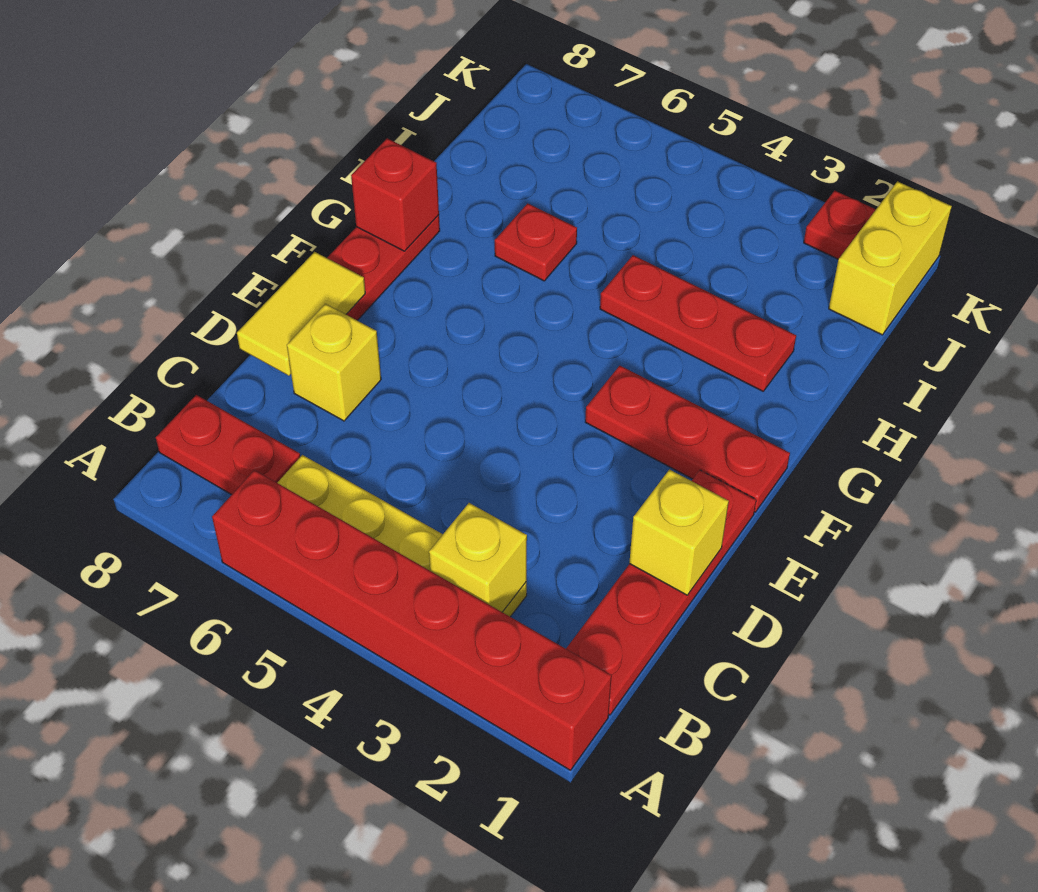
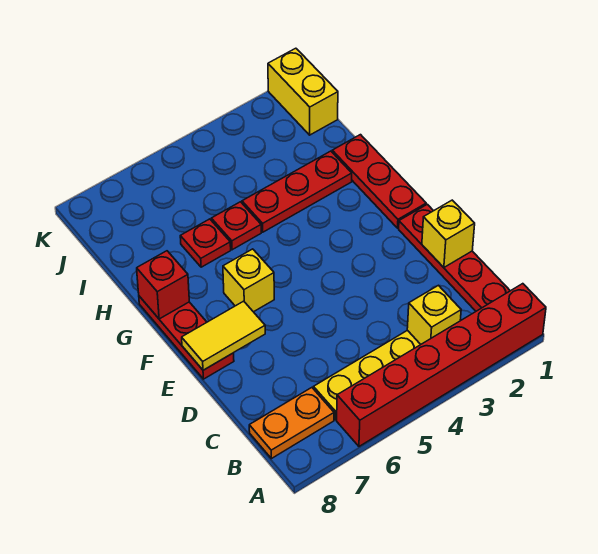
red plate B7:B8 level 1 -> orange plate B7:B8 level 1
yellow brick D7 level 1 -> yellow brick F6 level 1
yellow tile D8:E8 level 2 -> yellow tile E7:E8 level 2
red plate F1:F3 level 1 -> red plate F1:H1 level 1
red plate K2 level 1 -> red plate H5 level 1

